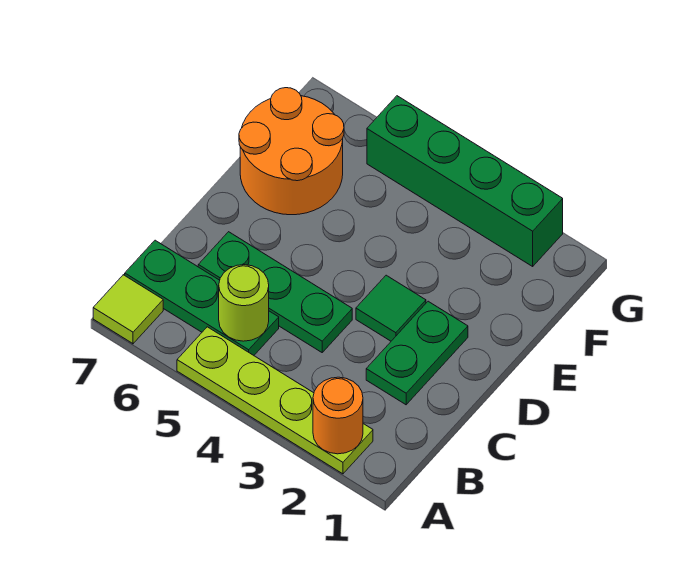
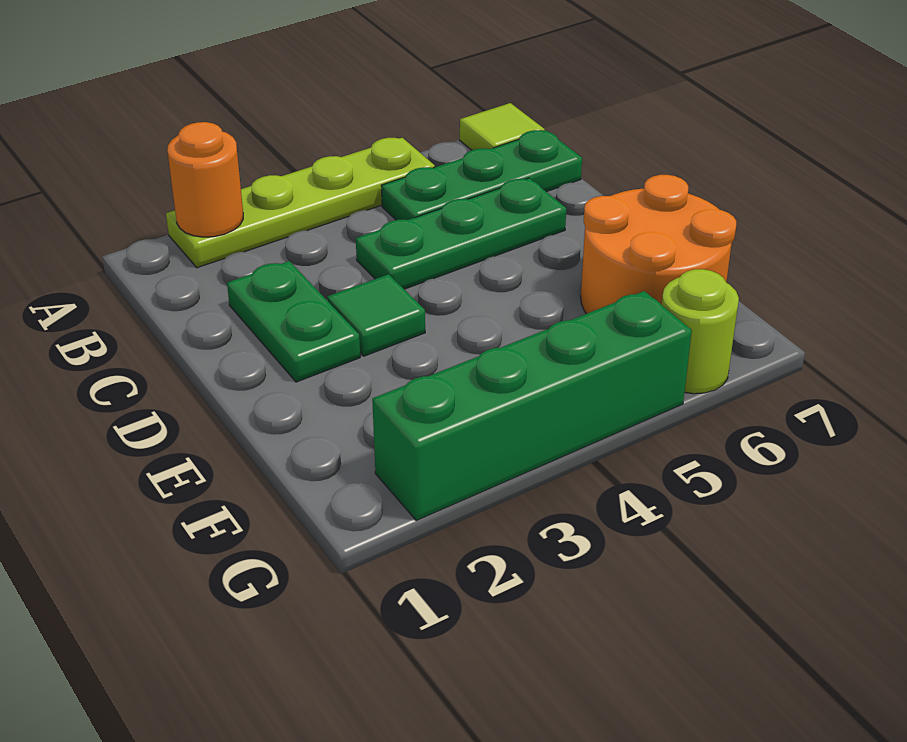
lime round brick B5 level 2 -> lime round brick G6 level 1

